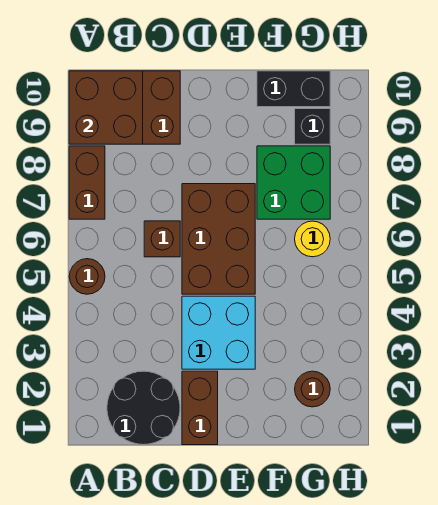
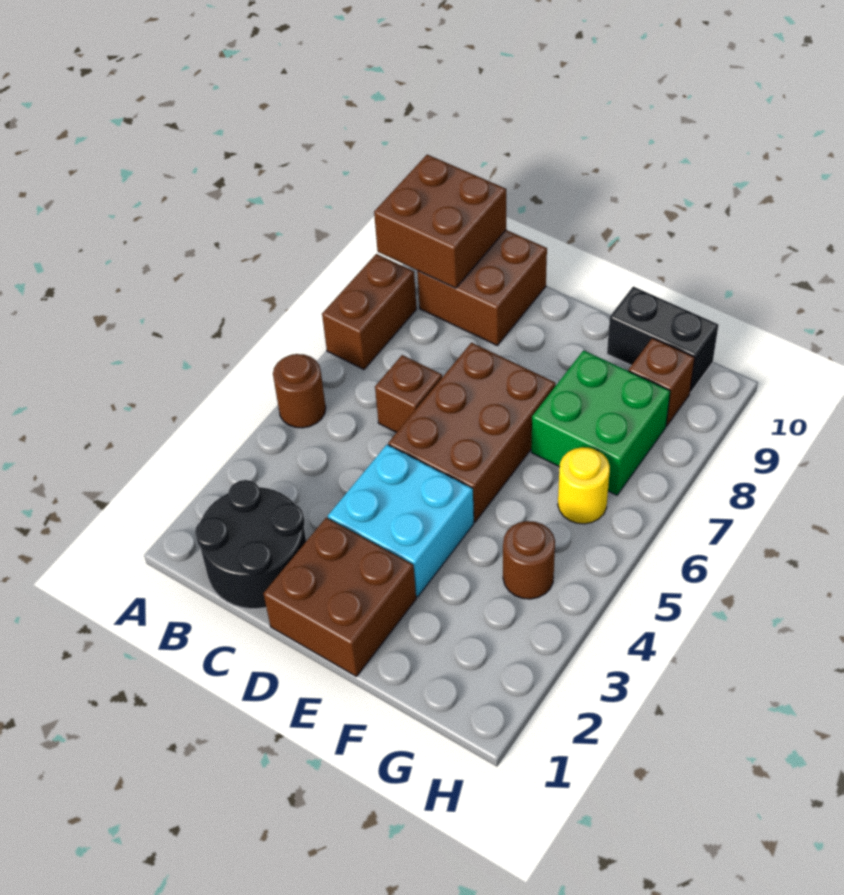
brown brick D1:D2 level 1 -> brown brick D1:E2 level 1
brown round brick G2 level 1 -> brown round brick G4 level 1
black brick G9 level 1 -> brown brick G9 level 1

